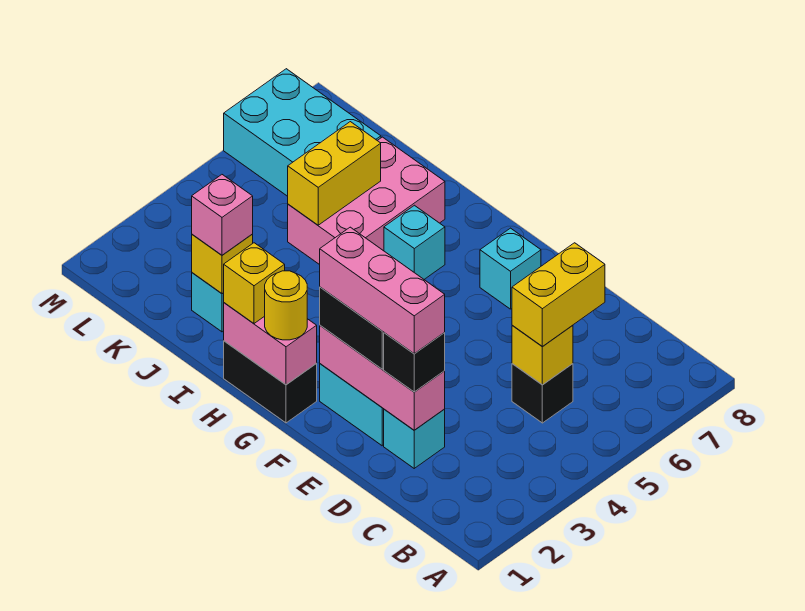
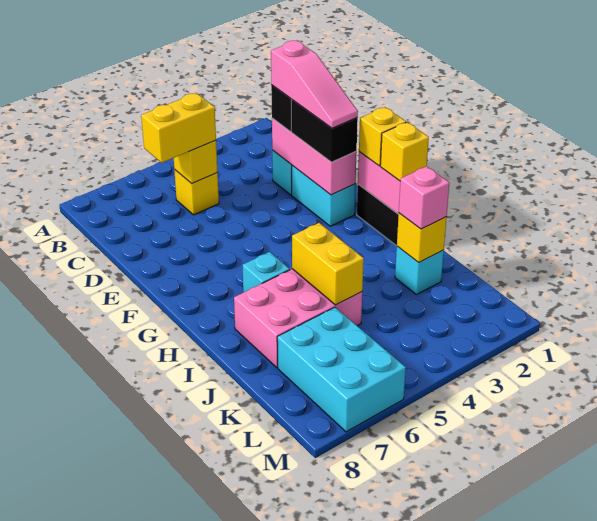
black brick C5 level 1 -> yellow brick C5 level 1
pink brick D2:F2 level 4 -> pink slope D2:F2 level 4 top D
cyan brick F7 level 1 -> none
yellow round brick G1 level 3 -> yellow brick G1 level 3
yellow brick J5:J6 level 2 -> yellow brick I5:J5 level 2

